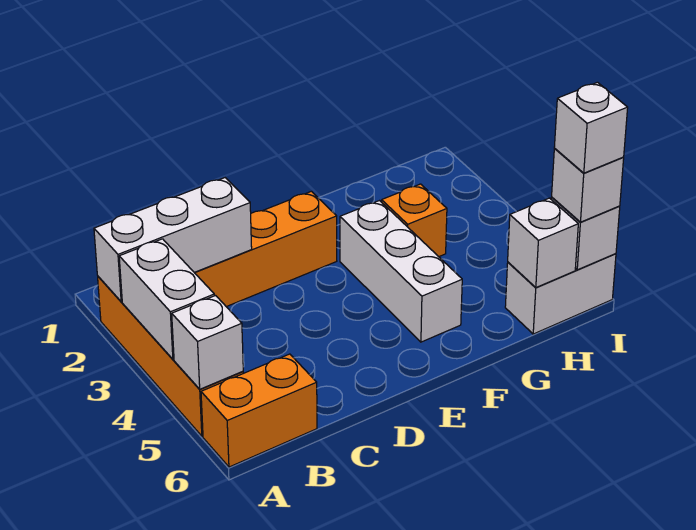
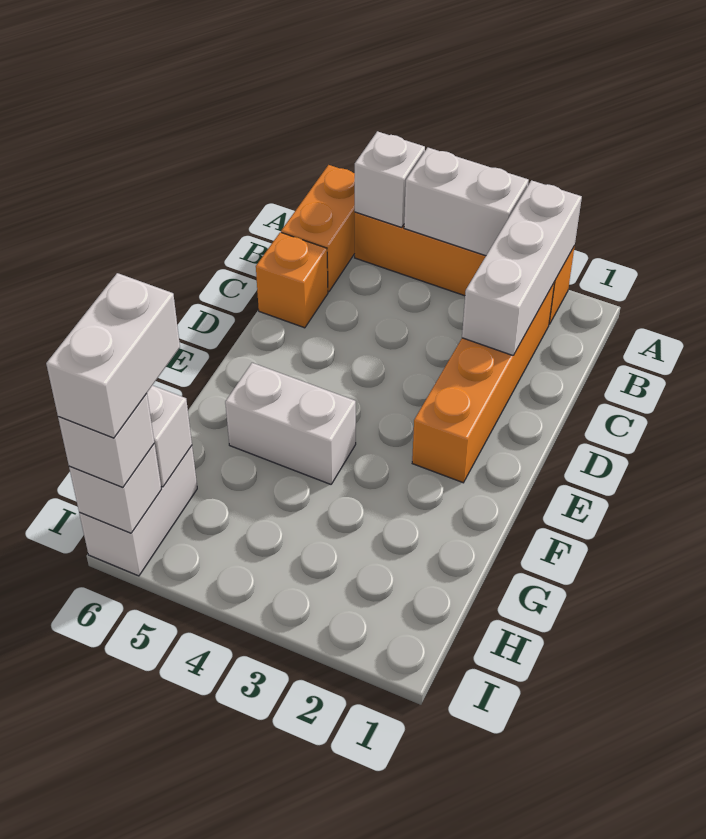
white brick F3:F5 level 1 -> white brick F4:F5 level 1
orange brick G3 level 1 -> orange brick C6 level 1
white brick I6 level 4 -> white brick H6:I6 level 4

